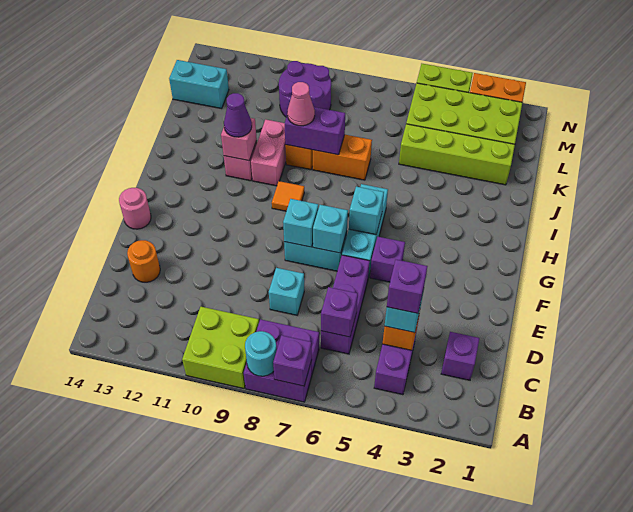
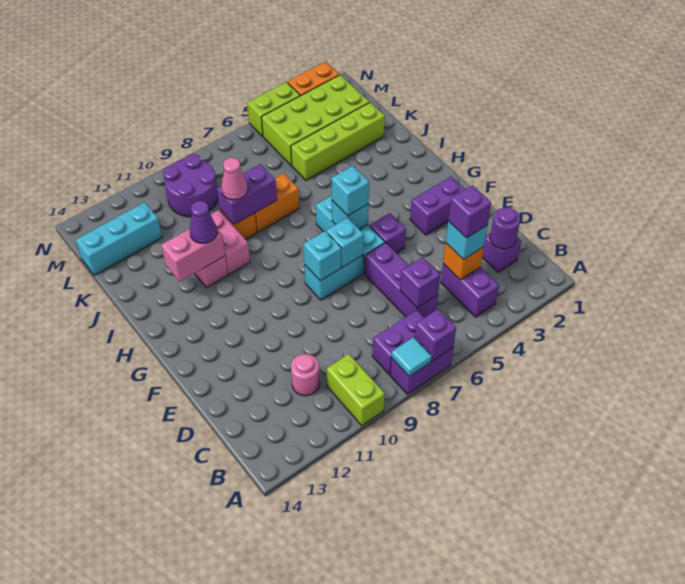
cyan round brick A8 level 2 -> cyan tile A8 level 2
lime brick A9:B10 level 1 -> lime brick A10:B10 level 1
none -> purple round brick C2 level 2
cyan brick D8 level 1 -> cyan brick G6 level 3
orange round brick D13 level 1 -> none
none -> purple brick F2:F3 level 1
pink round brick F14 level 1 -> pink round brick C11 level 1
orange tile H9 level 1 -> none
pink brick I11 level 2 -> pink brick I11:I12 level 2
cyan brick L13:L14 level 1 -> cyan brick L12:L14 level 1

